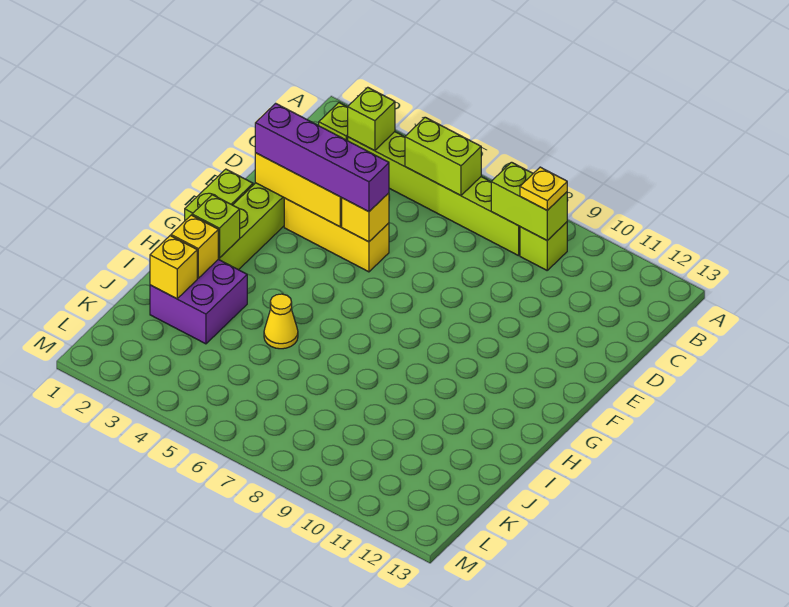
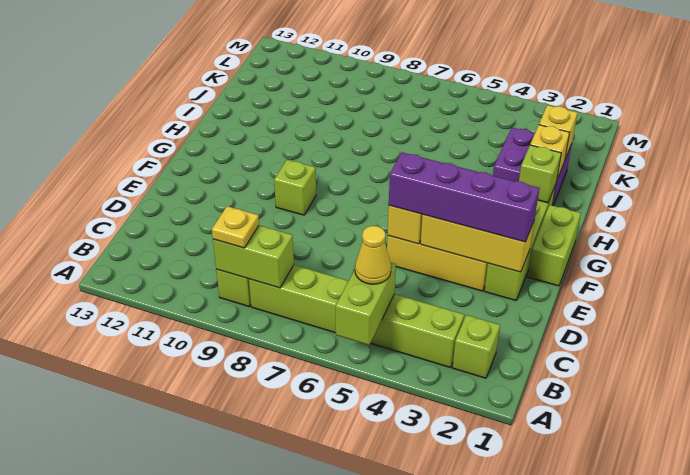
lime brick B3 level 2 -> lime brick F9 level 1
lime brick B5:B6 level 2 -> lime brick A5:B5 level 2
yellow cone I5 level 1 -> yellow cone B5 level 3

